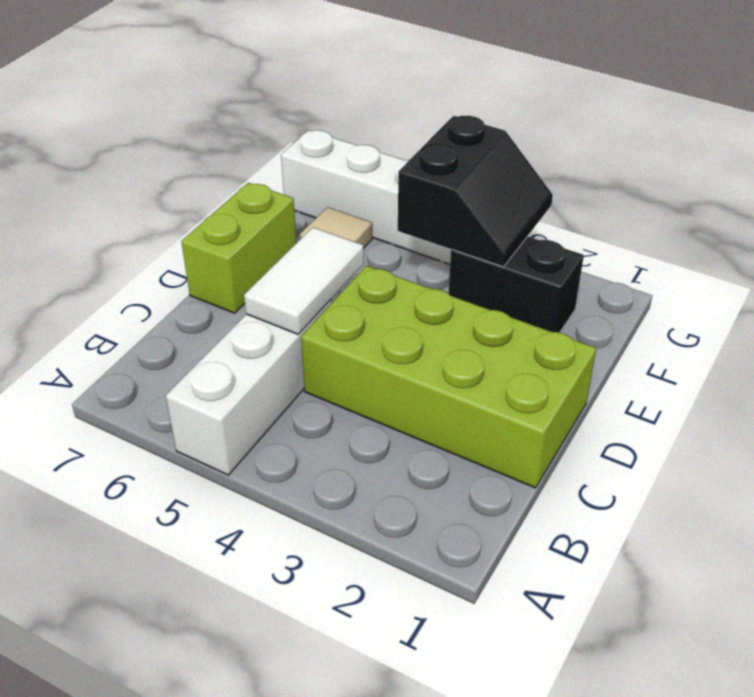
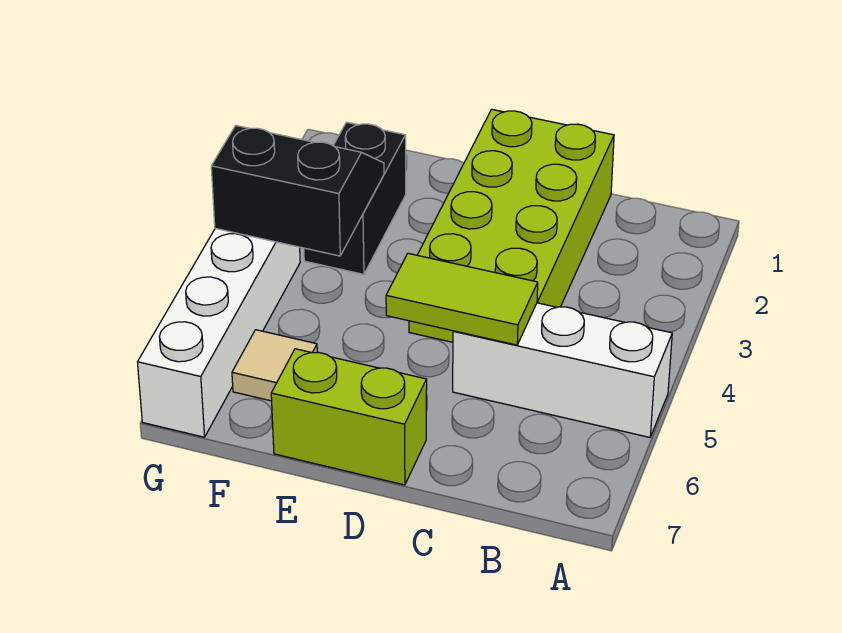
white tile C5:D5 level 2 -> lime tile C5:D5 level 2

